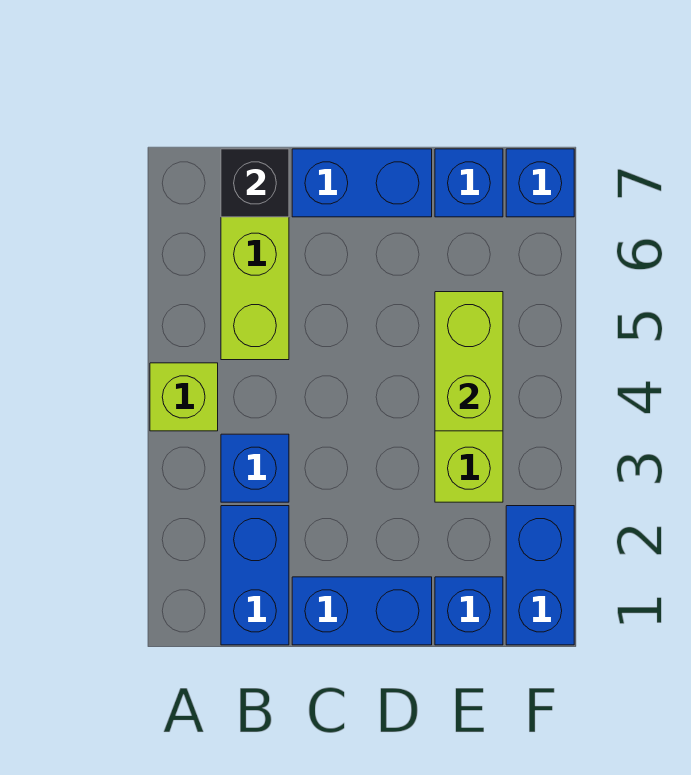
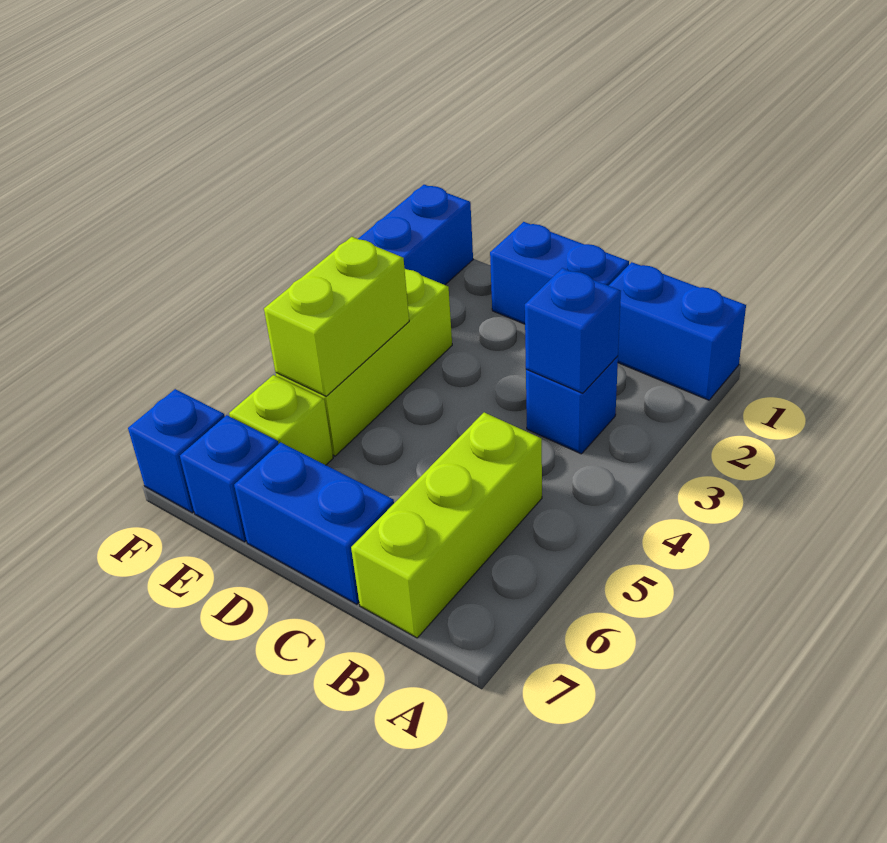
lime brick A4 level 1 -> lime brick E6 level 1
blue brick B1:B2 level 1 -> blue brick A1:B1 level 1
black brick B7 level 2 -> none
blue brick E1 level 1 -> blue brick B3 level 2

